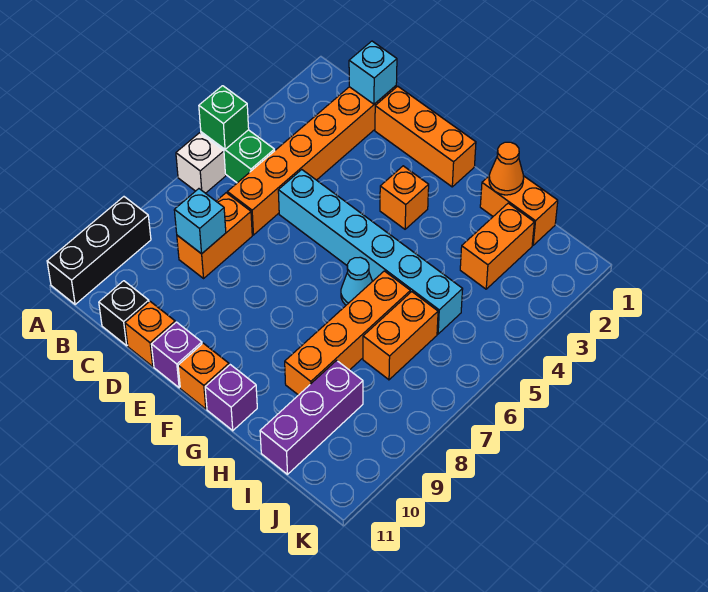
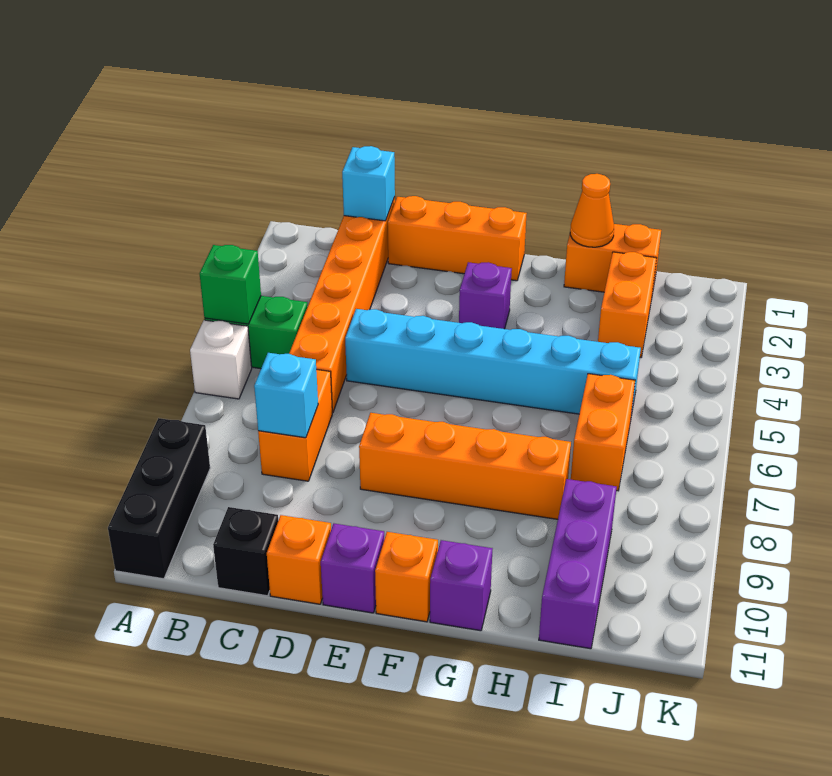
orange brick F3 level 1 -> purple brick F3 level 1
cyan cone G6 level 1 -> none
orange brick H6:H9 level 1 -> orange brick E8:H8 level 1

